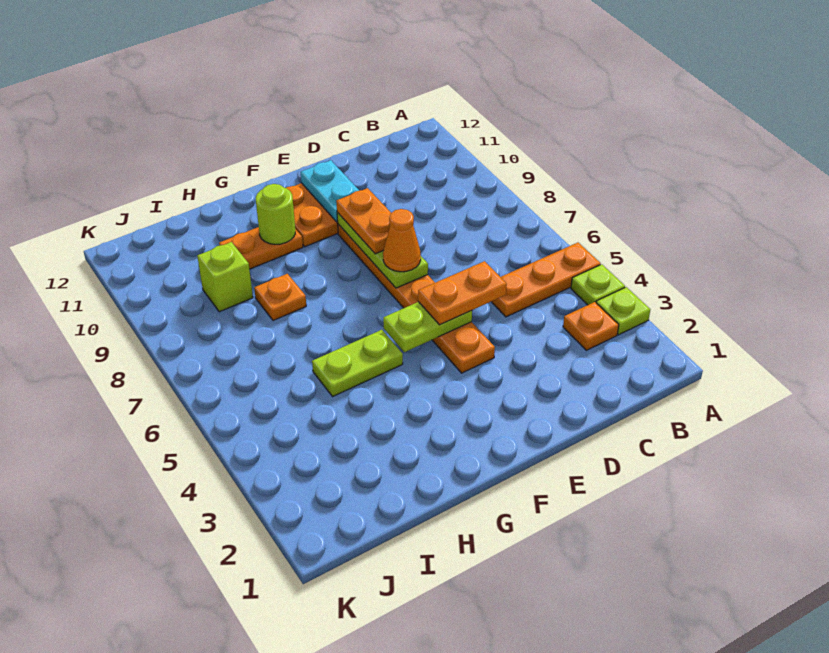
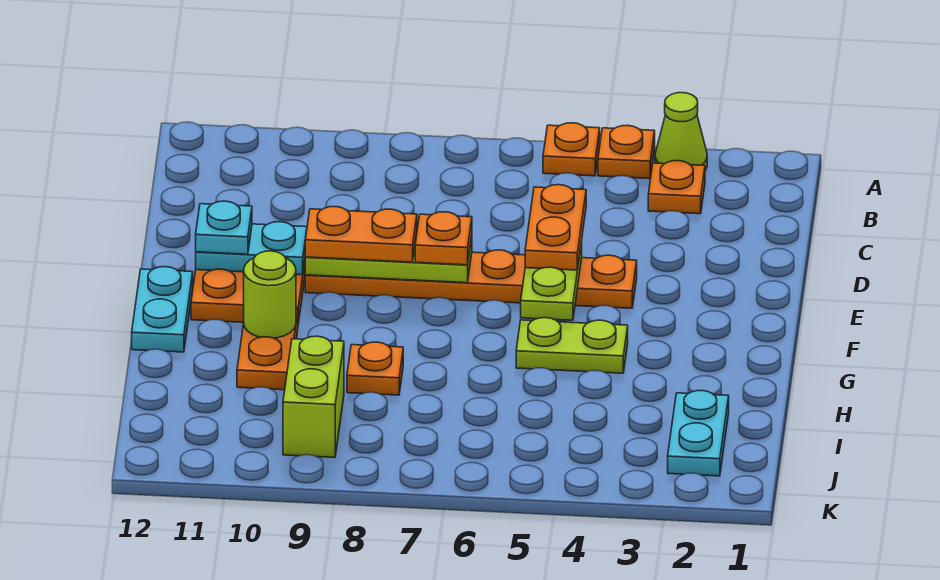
lime plate A3 level 1 -> lime cone A3 level 1
lime plate A4 level 1 -> orange plate A4 level 1
orange plate A5:C5 level 1 -> orange plate A5 level 1
orange cone E7 level 3 -> orange plate E7 level 3
none -> cyan plate E11 level 3
none -> cyan plate F12:G12 level 1
lime plate G5:H5 level 1 -> lime plate G4:G5 level 1
none -> cyan plate I2:J2 level 1
lime brick I9 level 1 -> lime brick I9:J9 level 1

